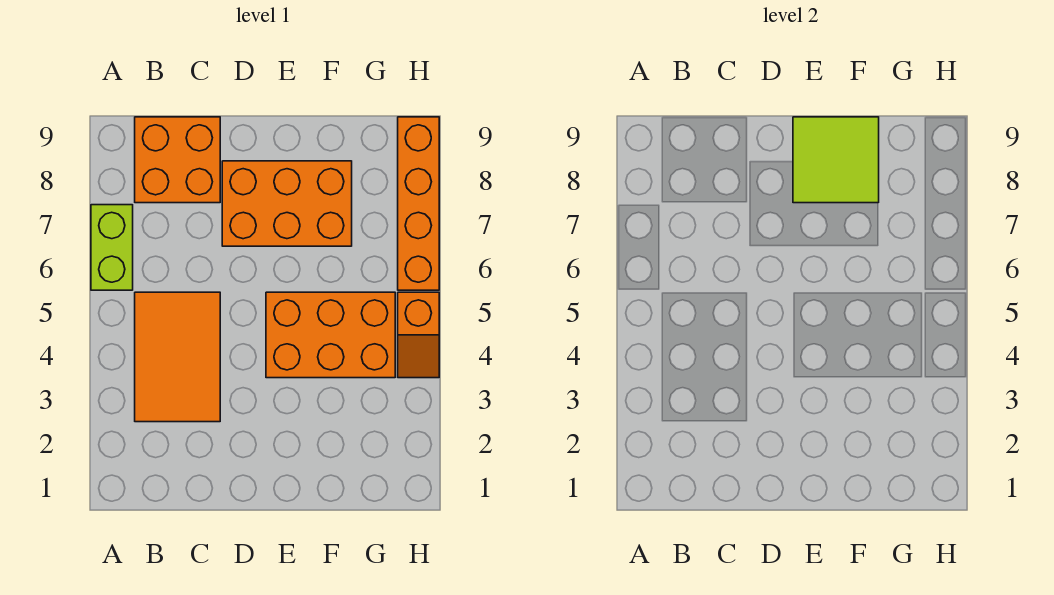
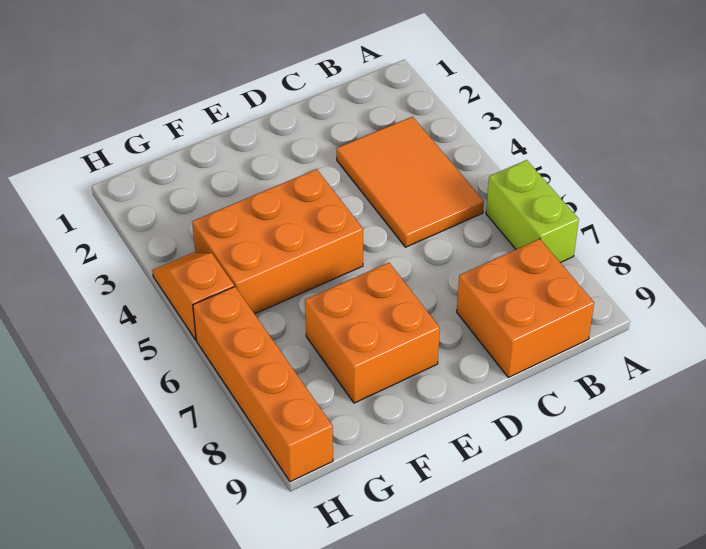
orange brick D7:F8 level 1 -> orange brick E7:F8 level 1
lime tile E8:F9 level 2 -> none

